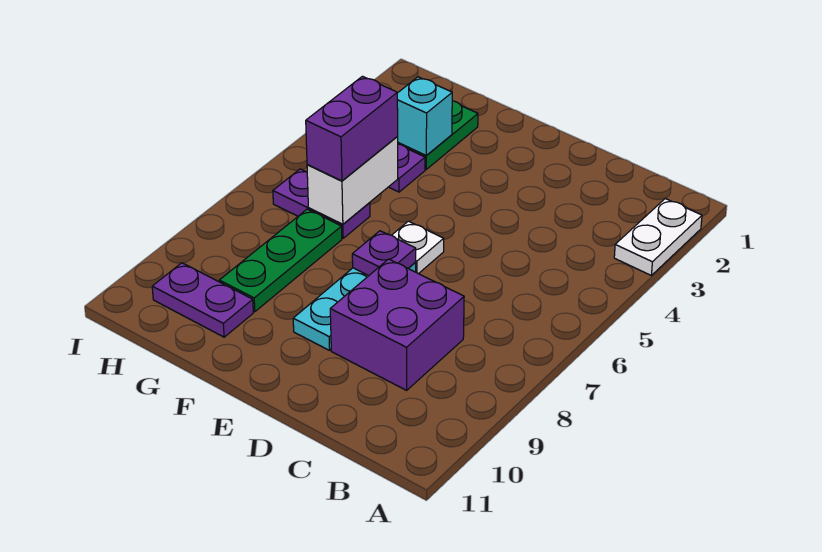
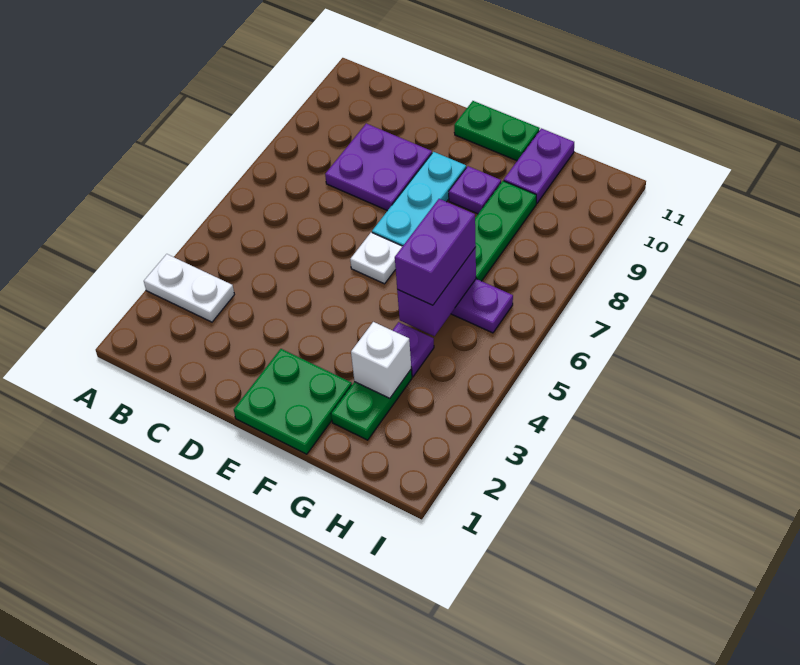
white plate A2:A3 level 1 -> white plate A3:B3 level 1
purple brick C8:D9 level 1 -> purple plate C8:D9 level 1
none -> green plate E1:F2 level 1
purple plate E7 level 2 -> purple plate F9 level 1
none -> green plate E11:F11 level 1
cyan brick G3 level 2 -> white brick G3 level 2
white brick G5:G6 level 2 -> purple brick G5:G6 level 2
purple plate G10:H10 level 1 -> purple plate G10:G11 level 1

